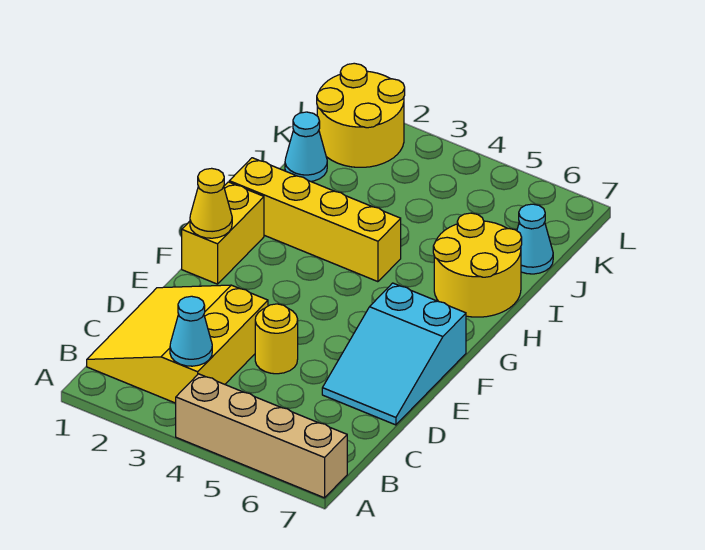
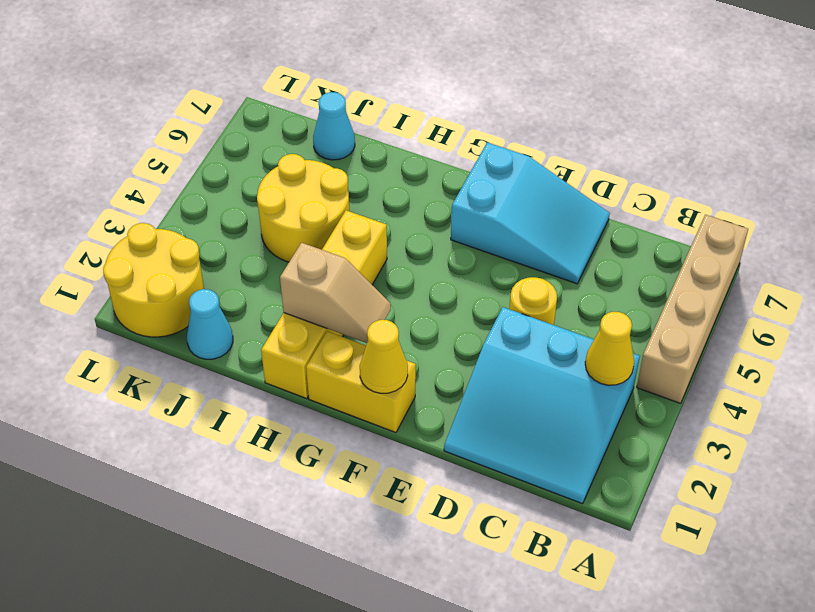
yellow slope B1:D3 level 1 top 3 -> cyan slope B1:D3 level 1 top 3
cyan cone B3 level 2 -> yellow cone B3 level 2
none -> tan slope G2:H2 level 2 top H
yellow round brick H6:I7 level 1 -> yellow round brick I4:J5 level 1

